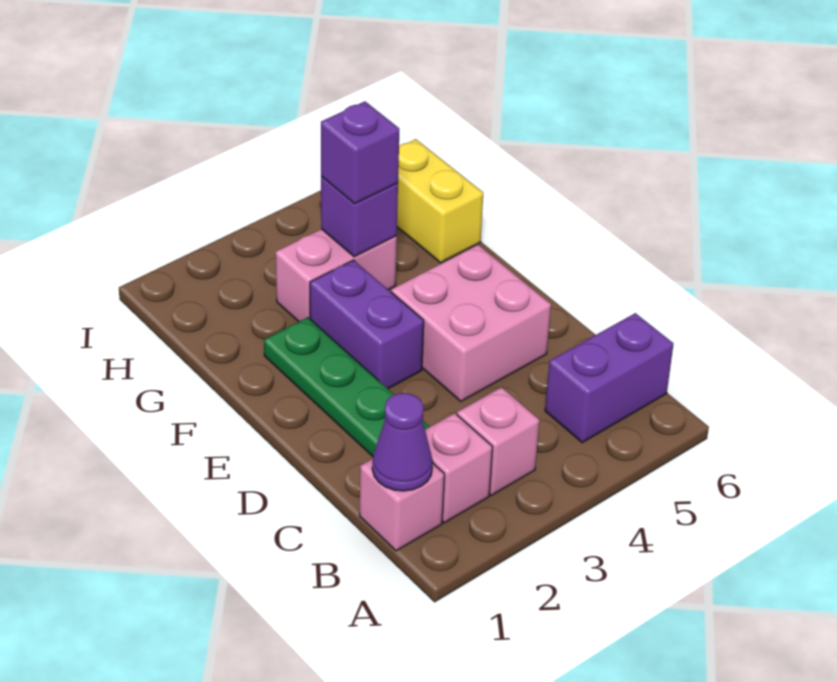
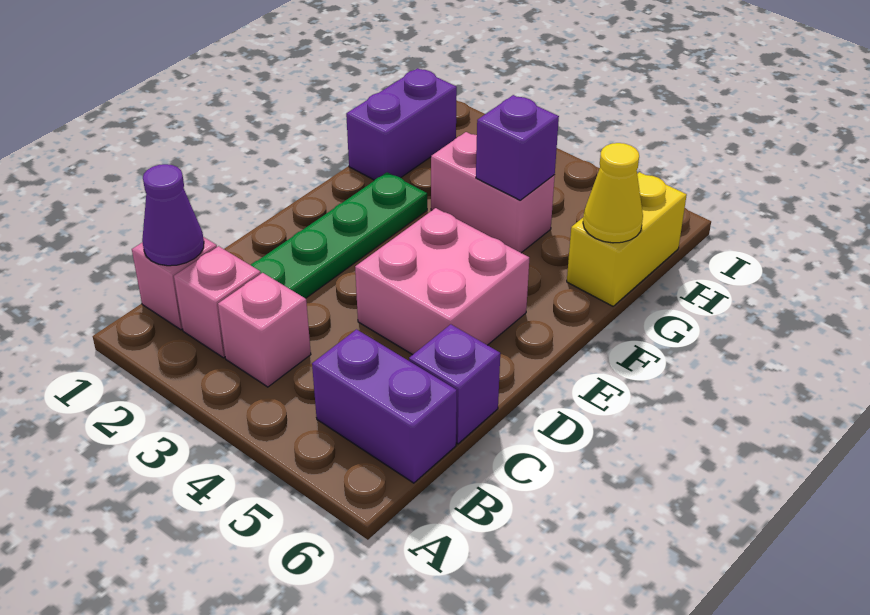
purple brick E3:F3 level 1 -> purple brick G1:H1 level 1
purple brick G4 level 3 -> purple brick C6 level 1
none -> yellow cone G6 level 2

